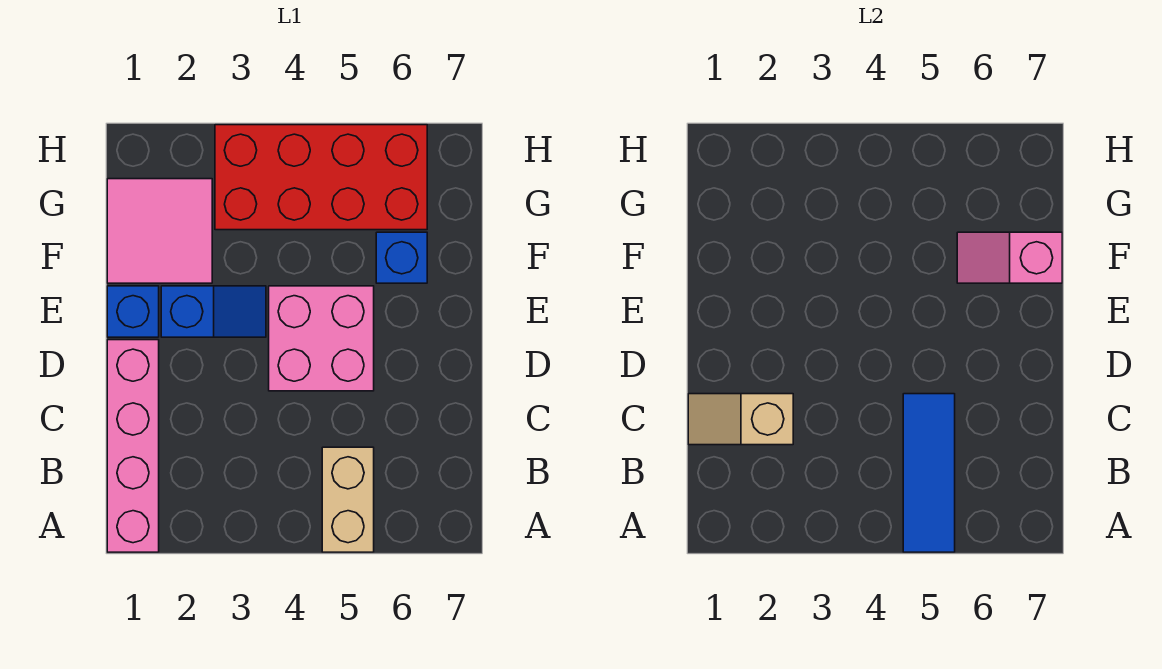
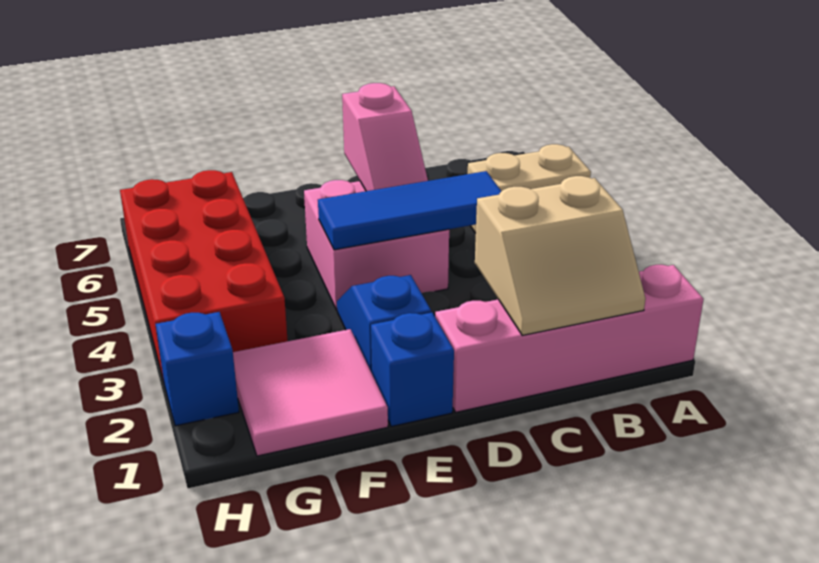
blue tile A5:C5 level 2 -> blue tile C4:E4 level 2
tan slope C1:C2 level 2 top 2 -> tan slope B1:C2 level 2 top 2
blue brick F6 level 1 -> blue brick H2 level 1
pink slope F6:F7 level 2 top 7 -> pink slope D5:D6 level 2 top 6

